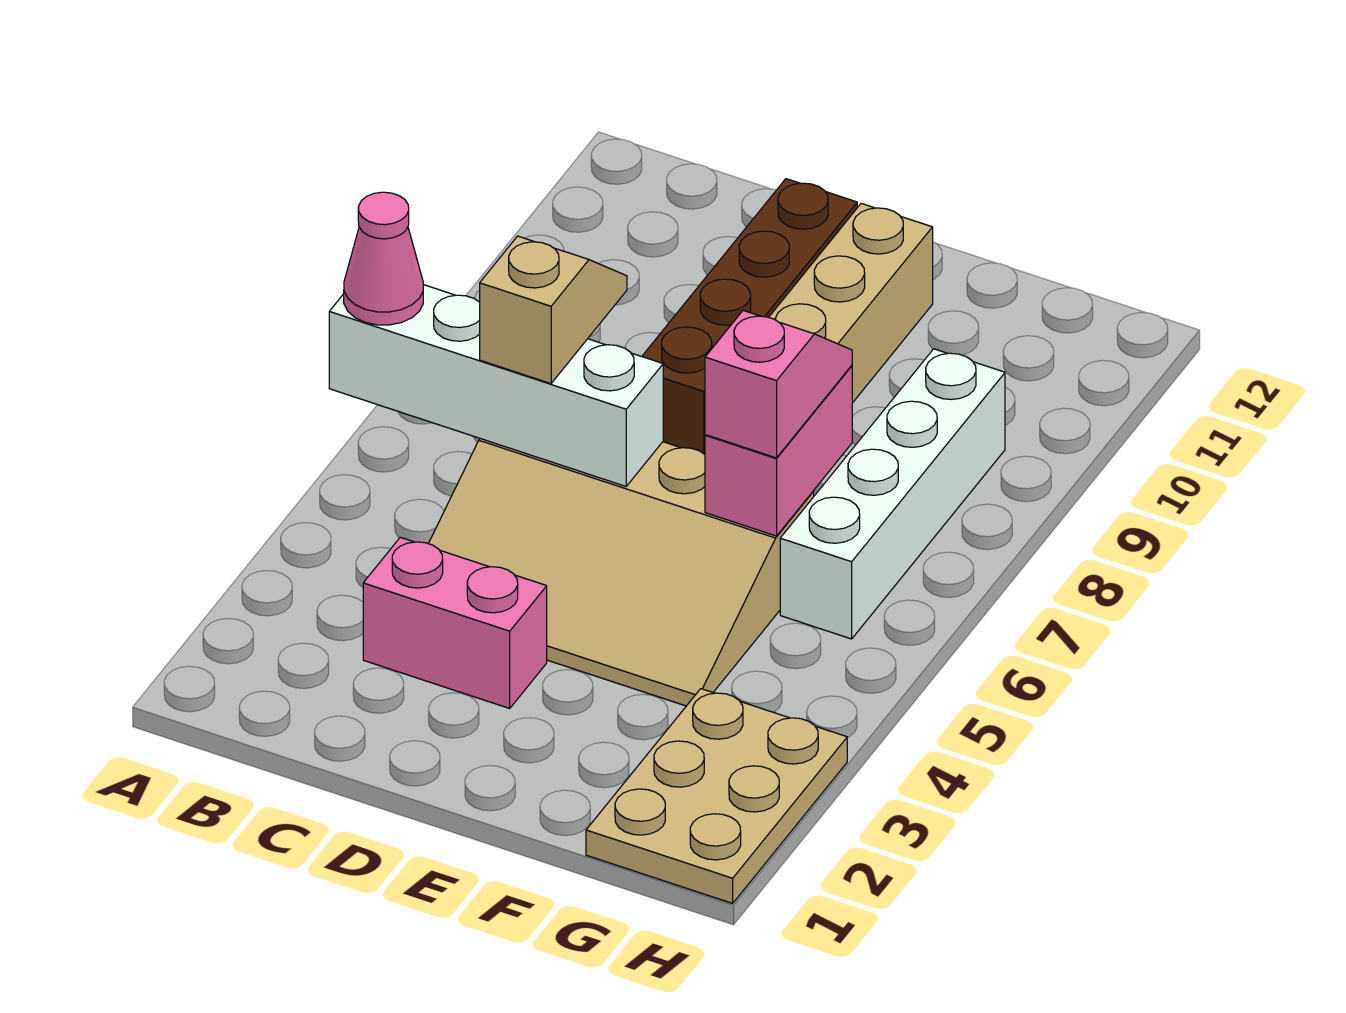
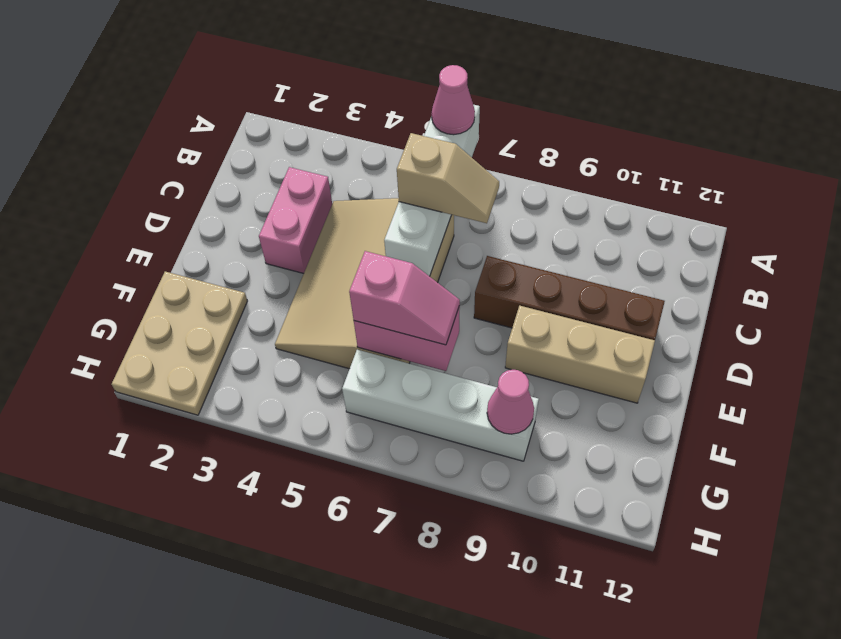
tan plate G1:H3 level 1 -> tan plate F1:H2 level 1
none -> pink cone G9 level 2

